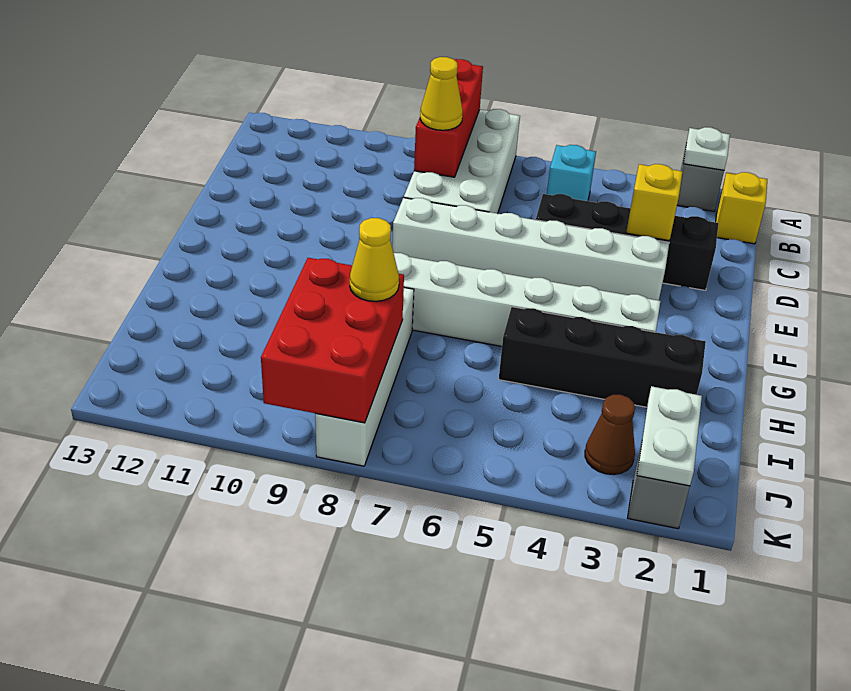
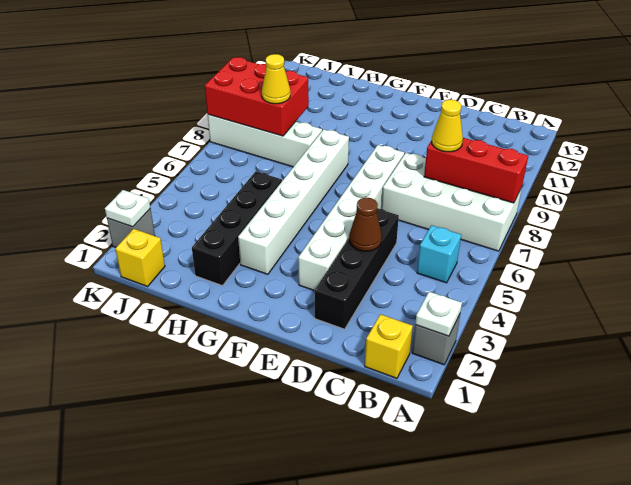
yellow brick D3 level 2 -> yellow brick J1 level 1
white plate J2:K2 level 2 -> white plate K2 level 2
brown cone J3 level 1 -> brown cone D4 level 2

